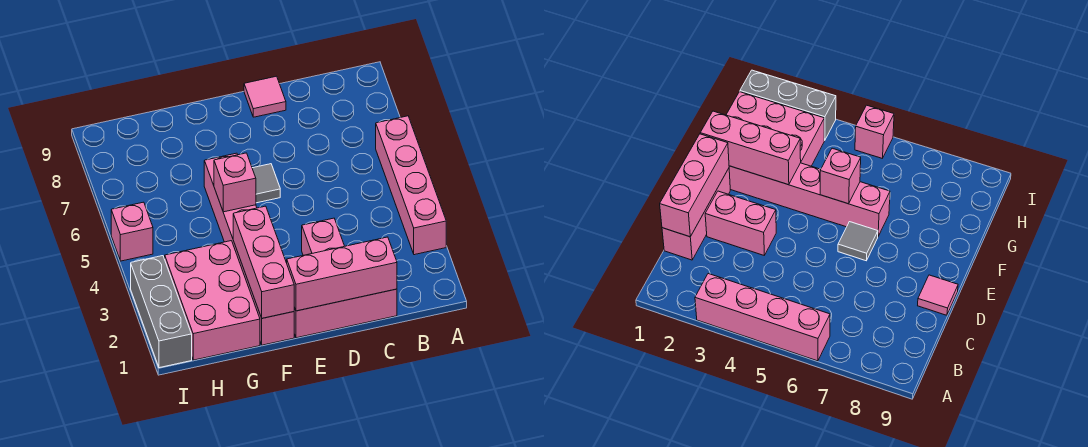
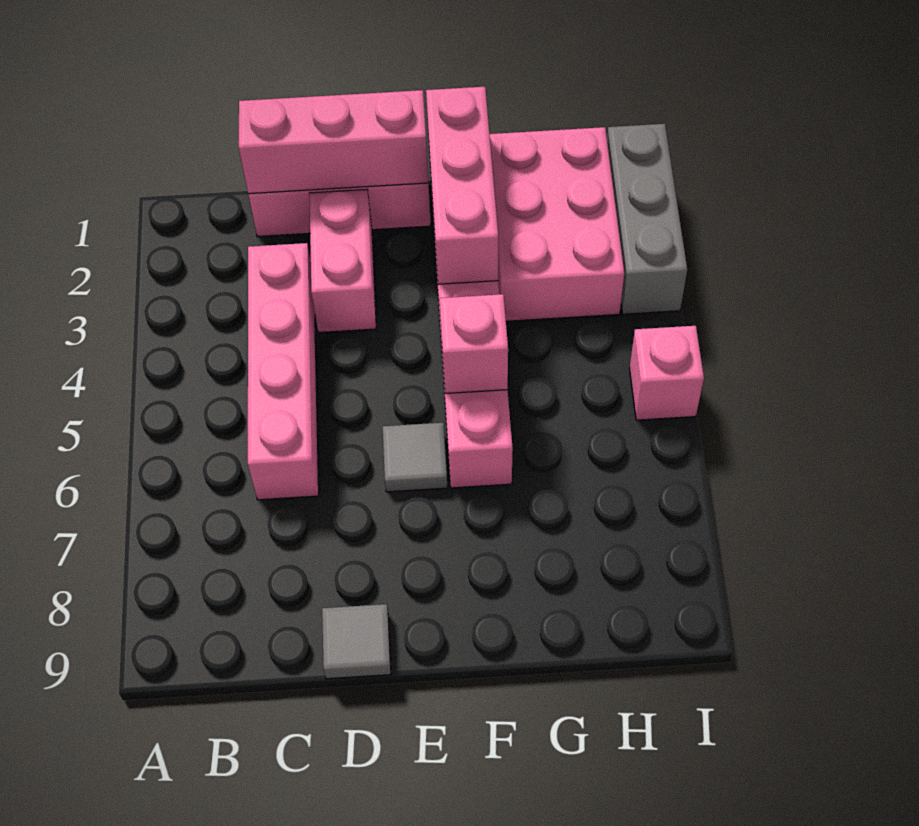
pink brick A3:A6 level 1 -> pink brick C3:C6 level 1
pink tile D9 level 1 -> grey tile D9 level 1

